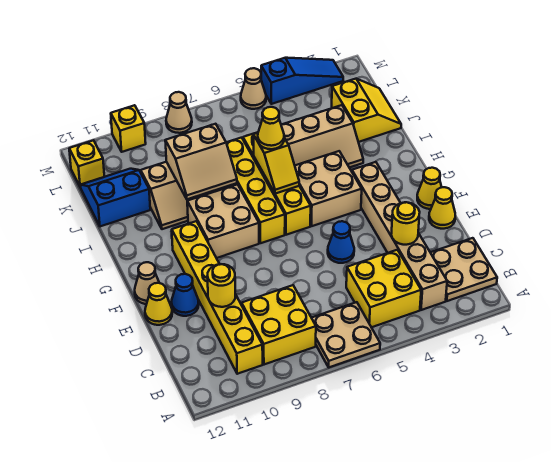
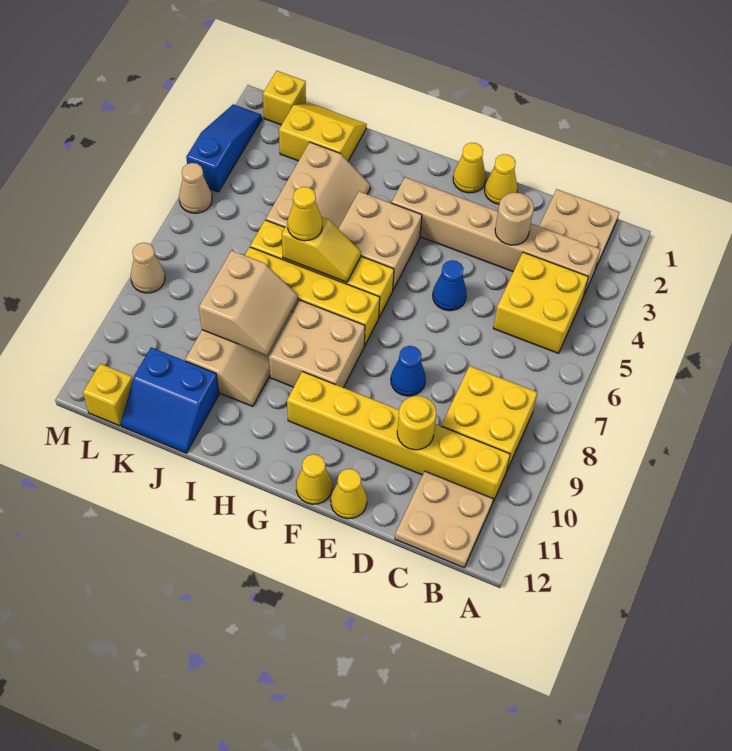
tan plate A6:B7 level 1 -> tan plate B11:C12 level 1
yellow round brick D3 level 2 -> tan round brick D3 level 2
blue cone E11 level 1 -> blue cone E8 level 1
tan cone F12 level 1 -> yellow cone F12 level 1
blue slope J11:K12 level 1 top J -> blue slope J11:K12 level 1 top 11
yellow brick M10 level 1 -> yellow brick L1 level 1

